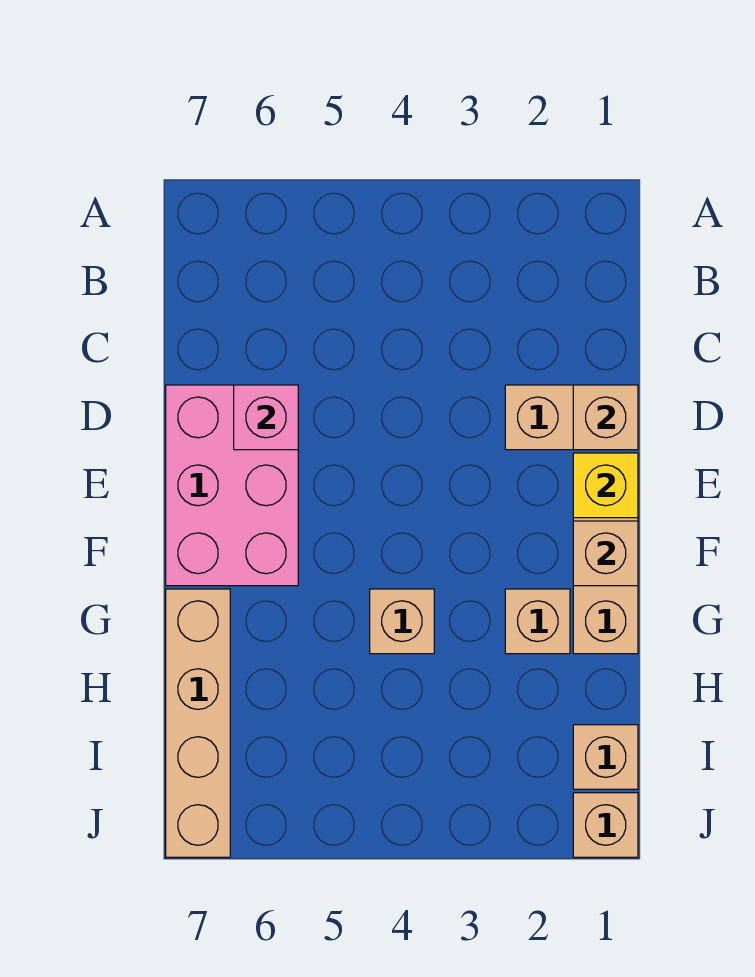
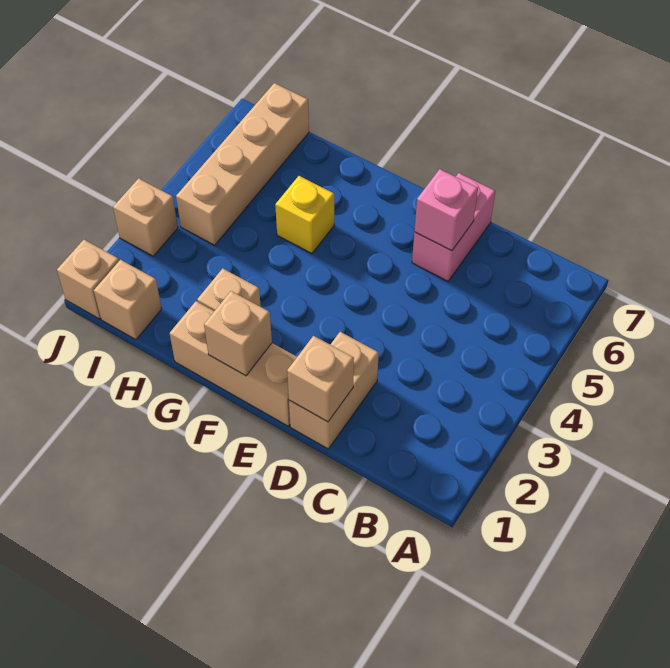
pink brick D6:F7 level 1 -> pink brick D6:D7 level 1
yellow brick E1 level 2 -> yellow brick G5 level 1
tan brick G4 level 1 -> tan brick J3 level 1
tan brick G7:J7 level 1 -> tan brick I4:I7 level 1

